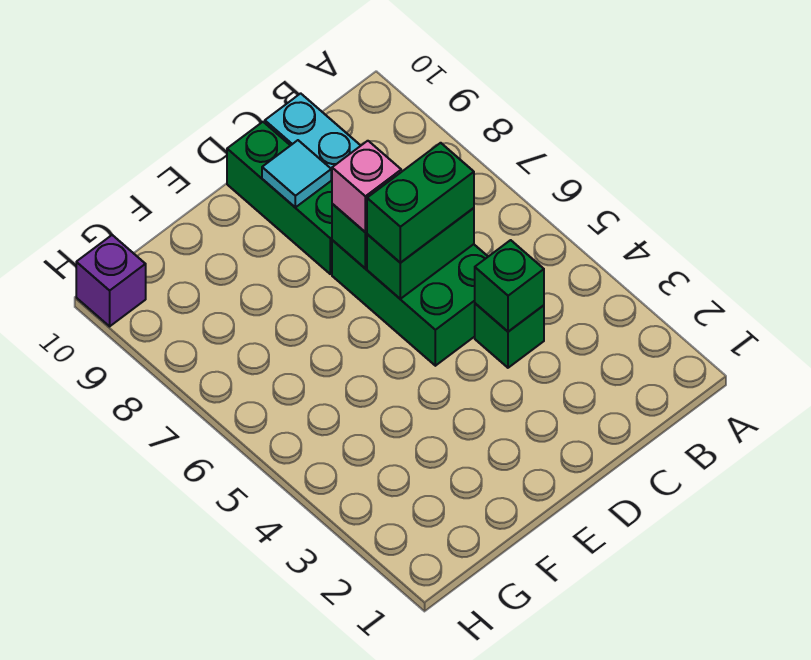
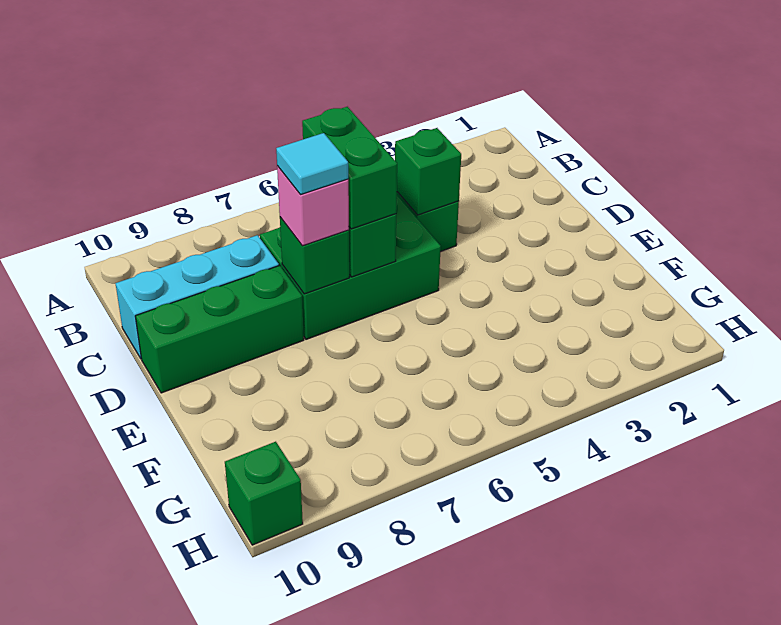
cyan tile D9 level 2 -> cyan tile D7 level 4
purple brick H10 level 1 -> green brick H10 level 1

